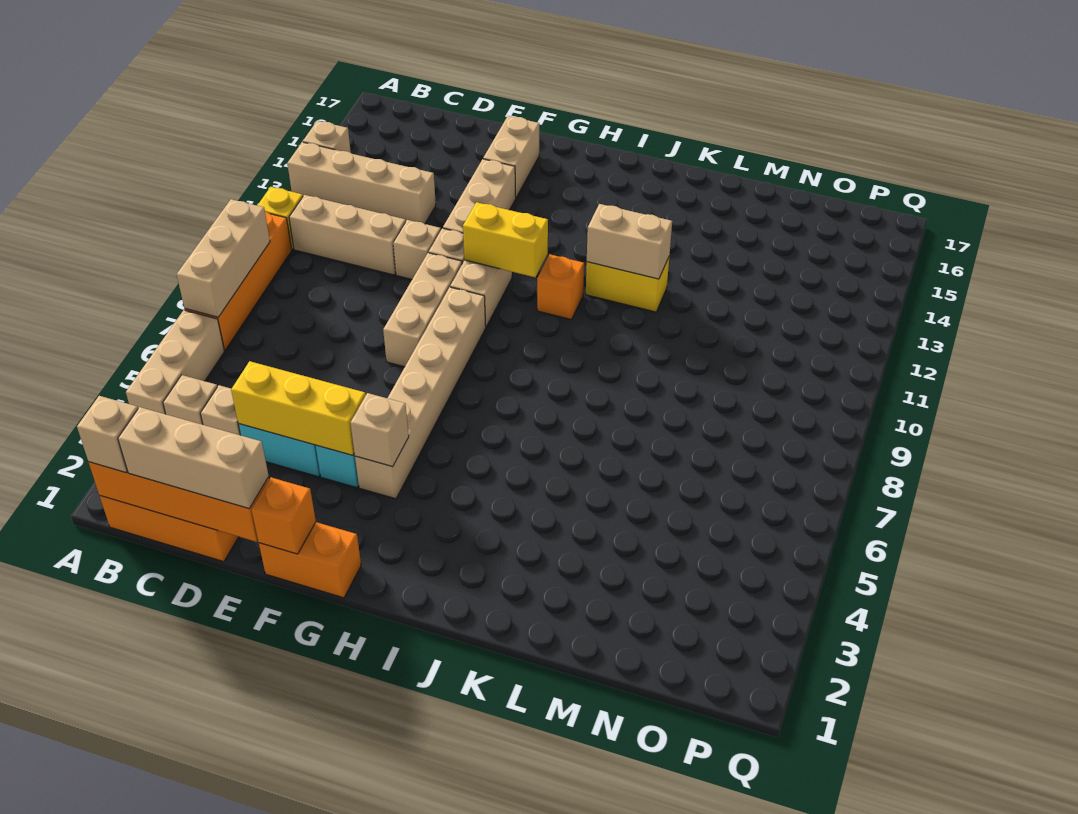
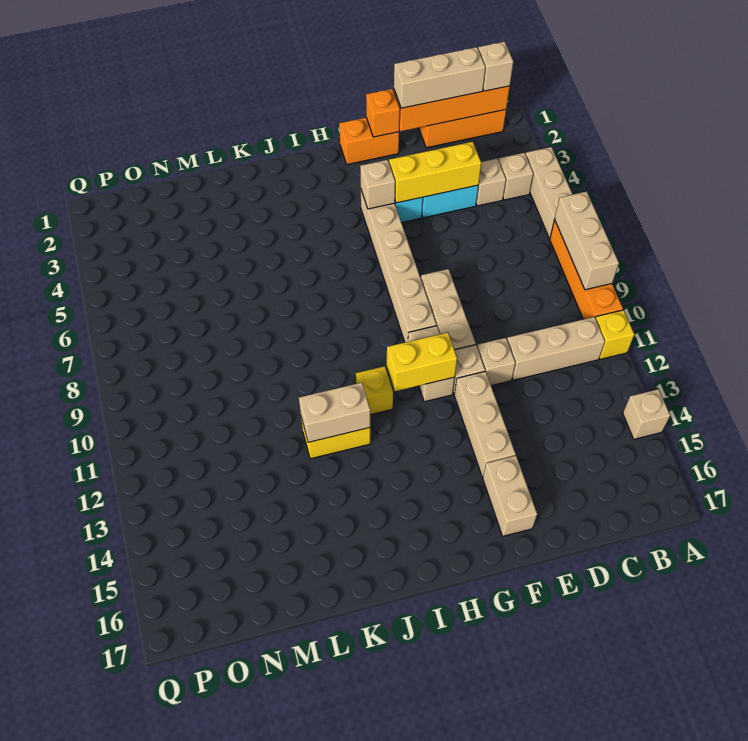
tan brick A13:D13 level 1 -> none
orange brick I11 level 1 -> yellow brick I11 level 1

